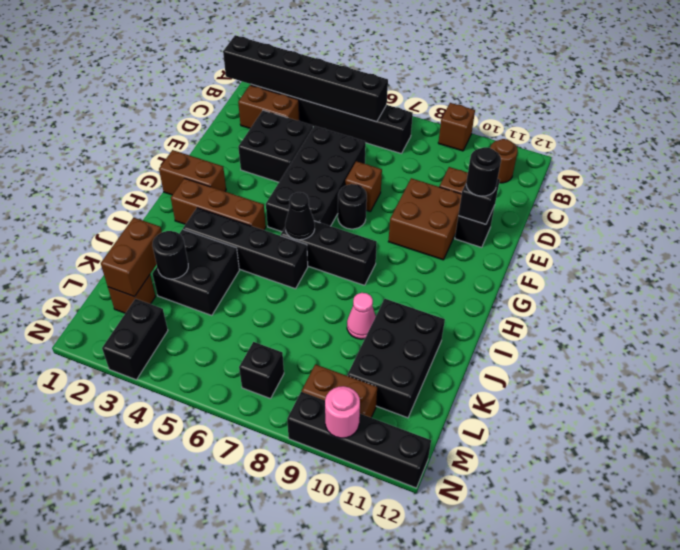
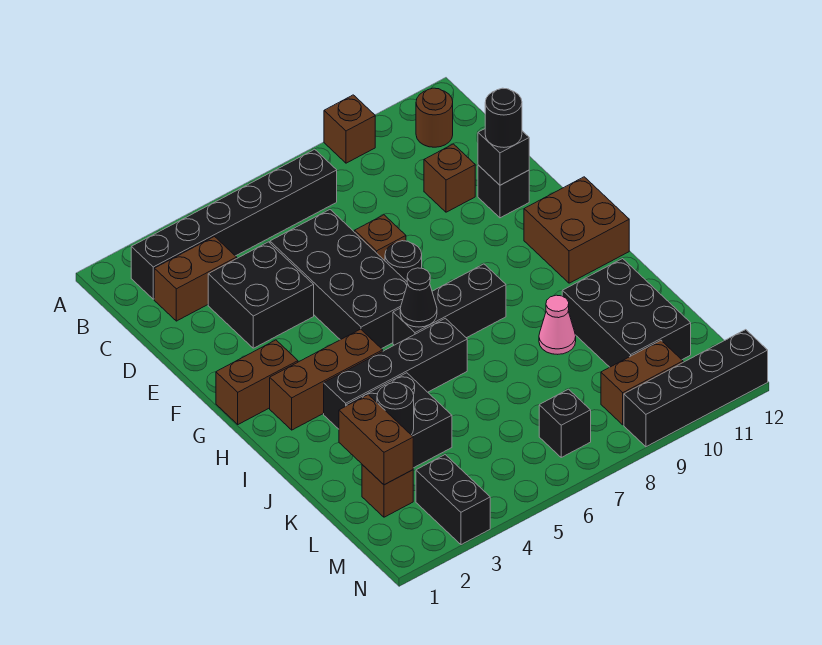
black brick B1:B6 level 2 -> none
brown brick E9:F10 level 1 -> brown brick G11:H12 level 1
pink round brick N10 level 2 -> none

